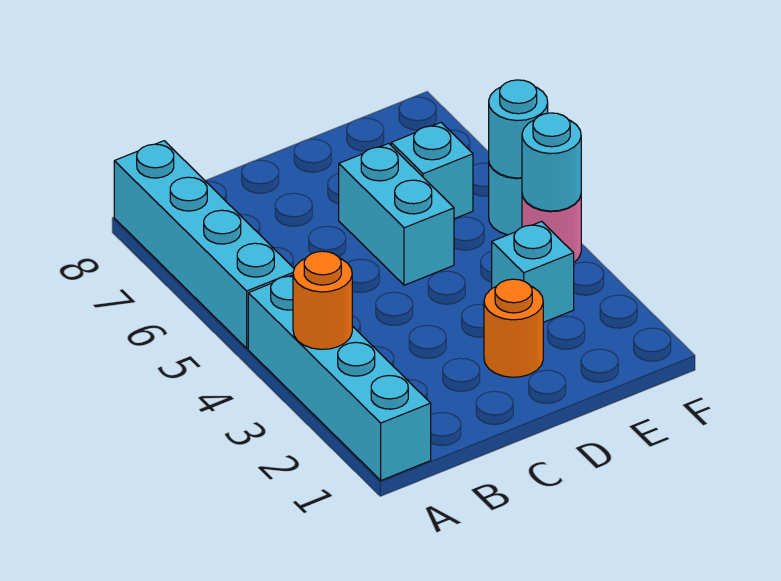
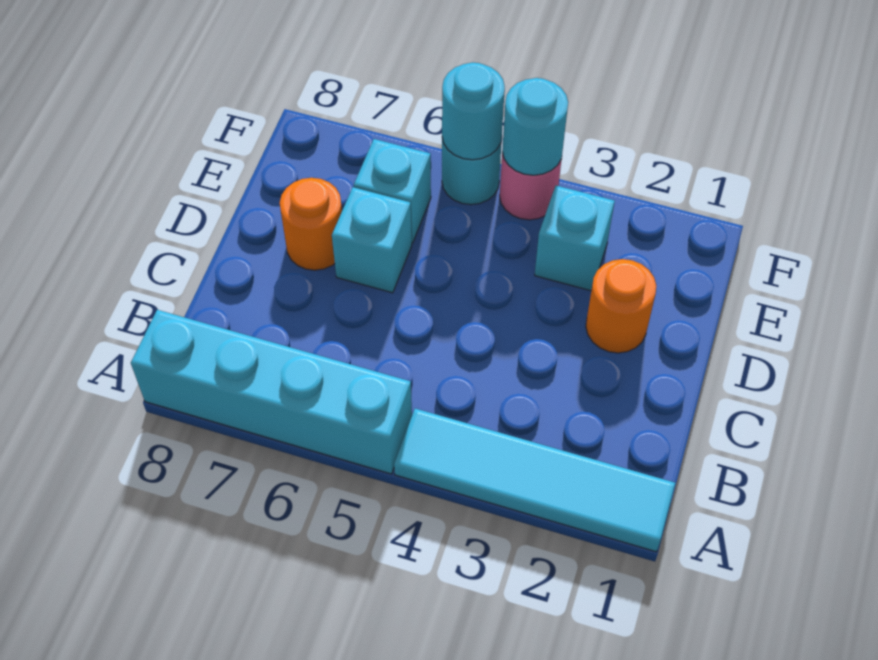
cyan brick A1:A4 level 1 -> cyan tile A1:A4 level 1
orange round brick A3 level 2 -> orange round brick D7 level 1
cyan brick D5:D6 level 1 -> cyan brick D6 level 1

